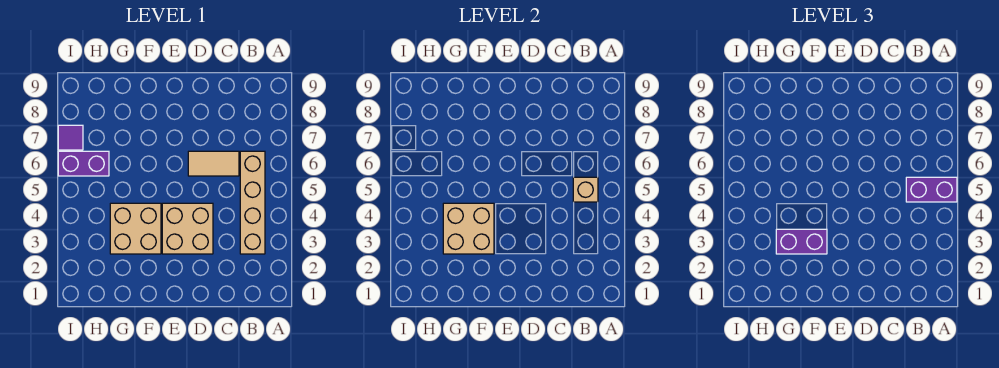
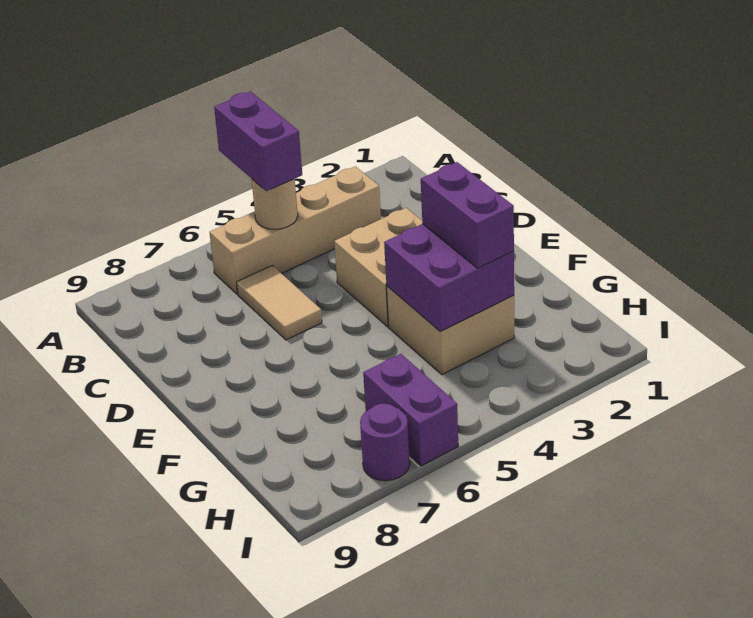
tan brick B5 level 2 -> tan round brick B5 level 2
tan brick F3:G4 level 2 -> purple brick F3:G4 level 2
purple tile I7 level 1 -> purple round brick I7 level 1

